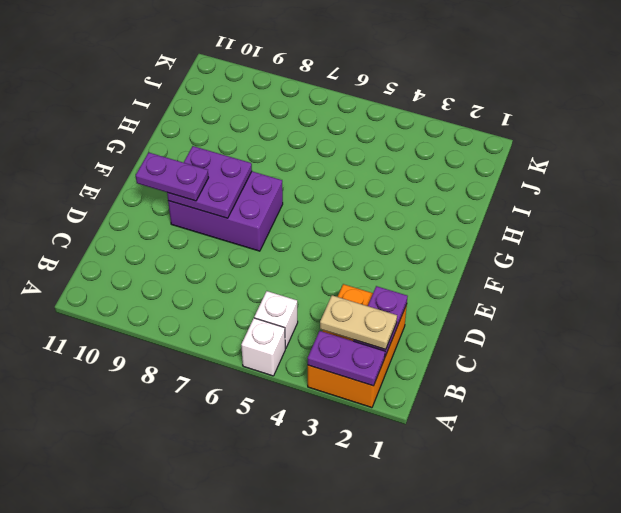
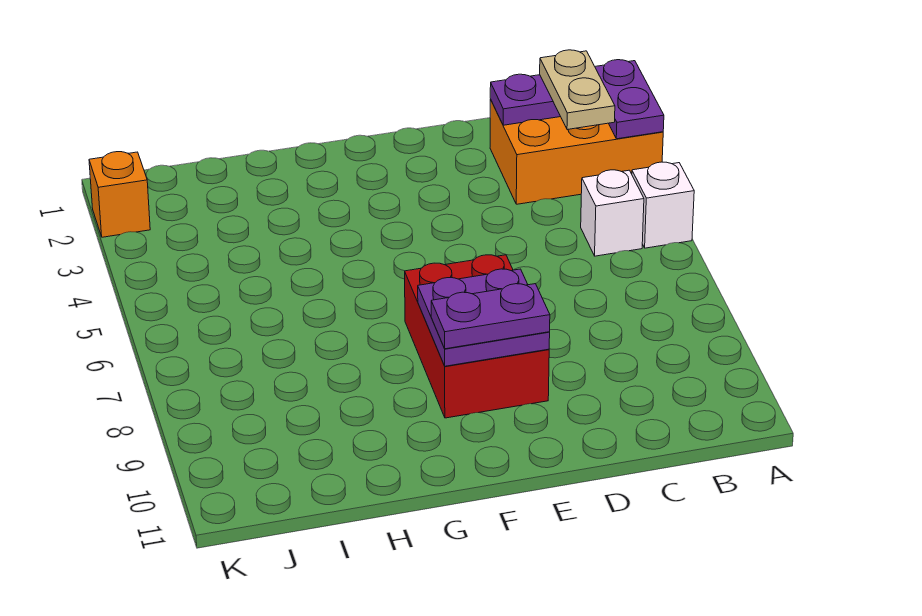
purple brick E7:F9 level 1 -> red brick E7:F9 level 1
purple plate E9:E10 level 3 -> purple plate E9:F9 level 3
none -> orange brick K2 level 1

